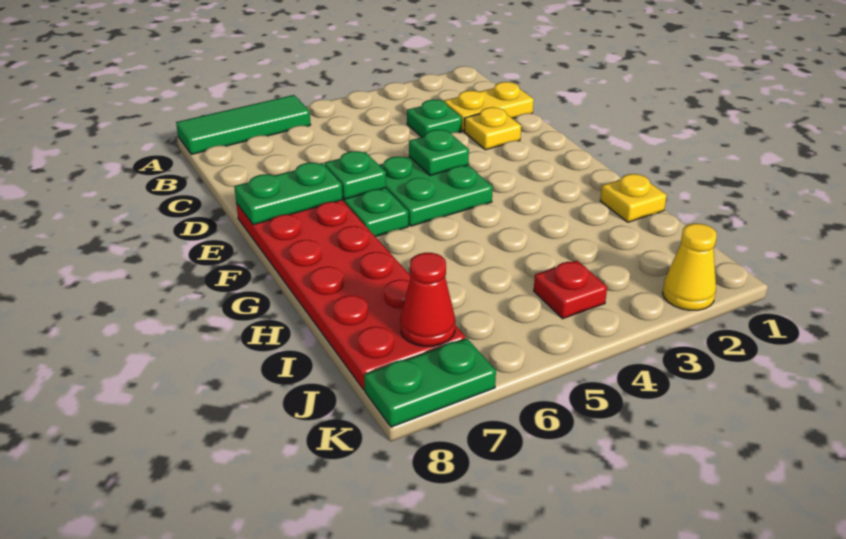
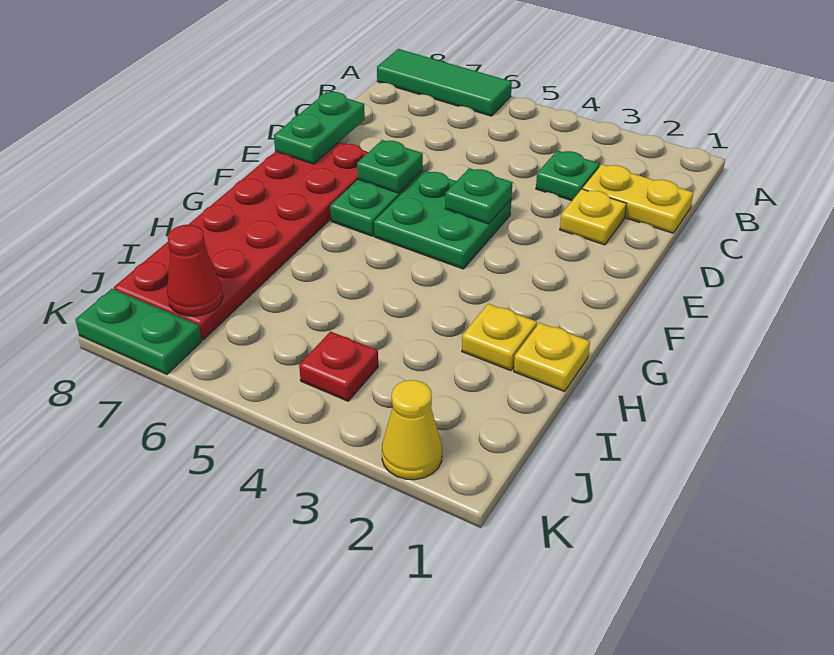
green plate E7:E8 level 2 -> green plate D8:E8 level 2
none -> yellow plate H2 level 1

